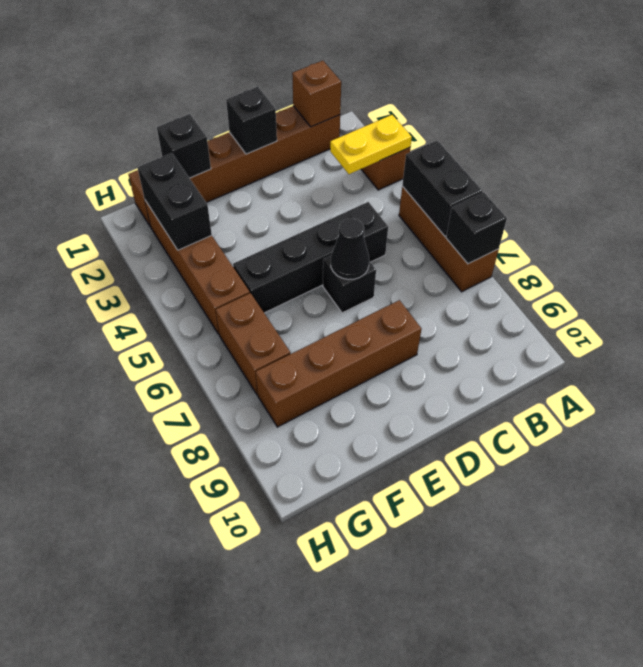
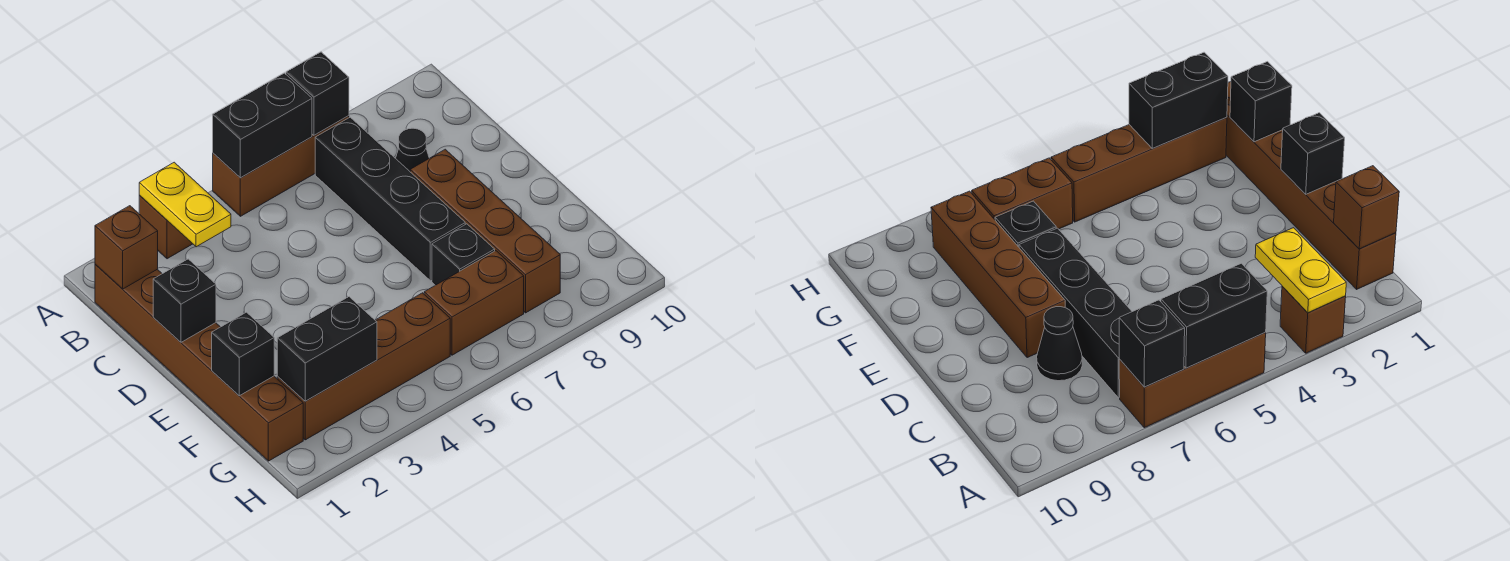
black brick C5:F5 level 1 -> black brick B7:E7 level 1
black brick D6 level 1 -> black brick F7 level 1
black cone D6 level 2 -> black cone C8 level 1

